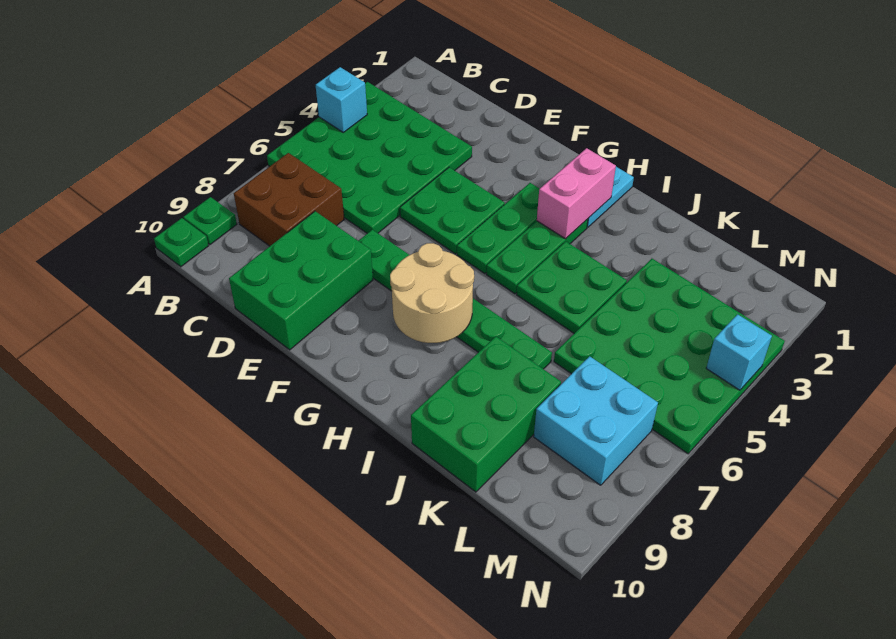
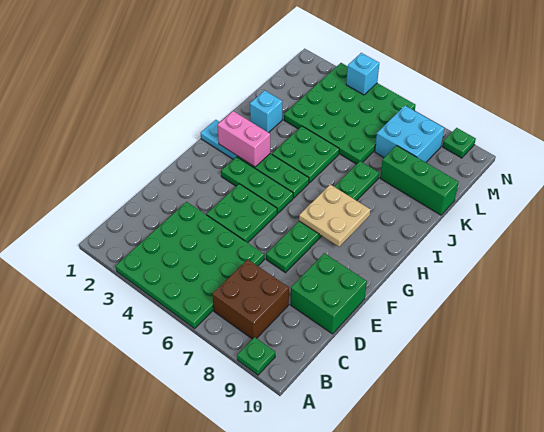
cyan brick A4 level 2 -> cyan brick J2 level 1
green plate A10 level 1 -> green plate N9 level 1
green brick D8:E10 level 1 -> green brick D9:E10 level 1
tan round brick G7:H8 level 2 -> tan plate G7:H8 level 2
green brick J8:K10 level 1 -> green brick K8:K10 level 1

